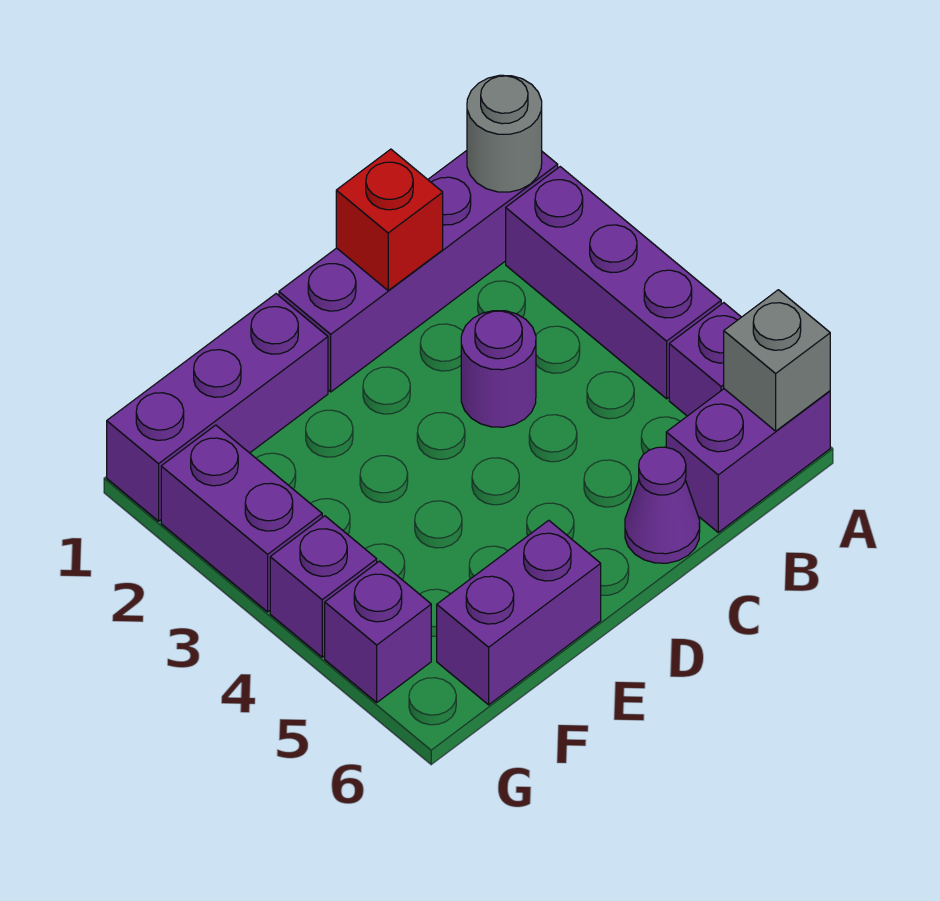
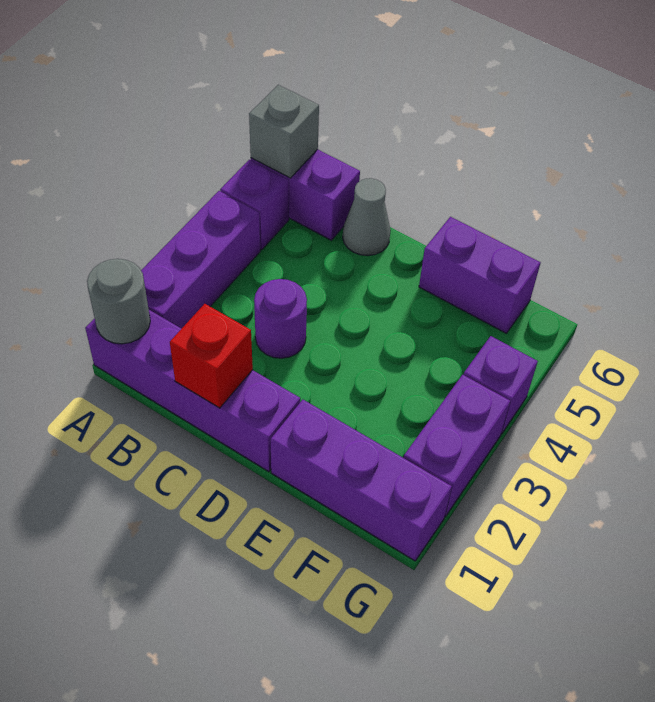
purple cone C6 level 1 -> grey cone C6 level 1
purple brick G5 level 1 -> none

